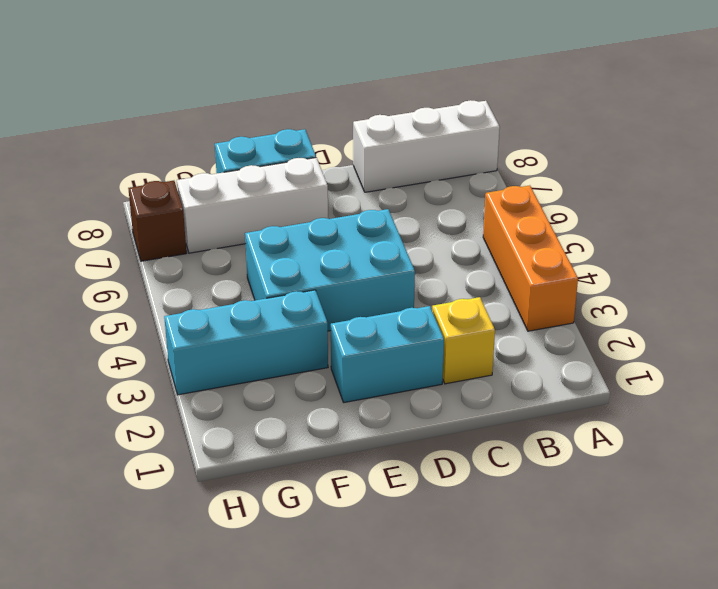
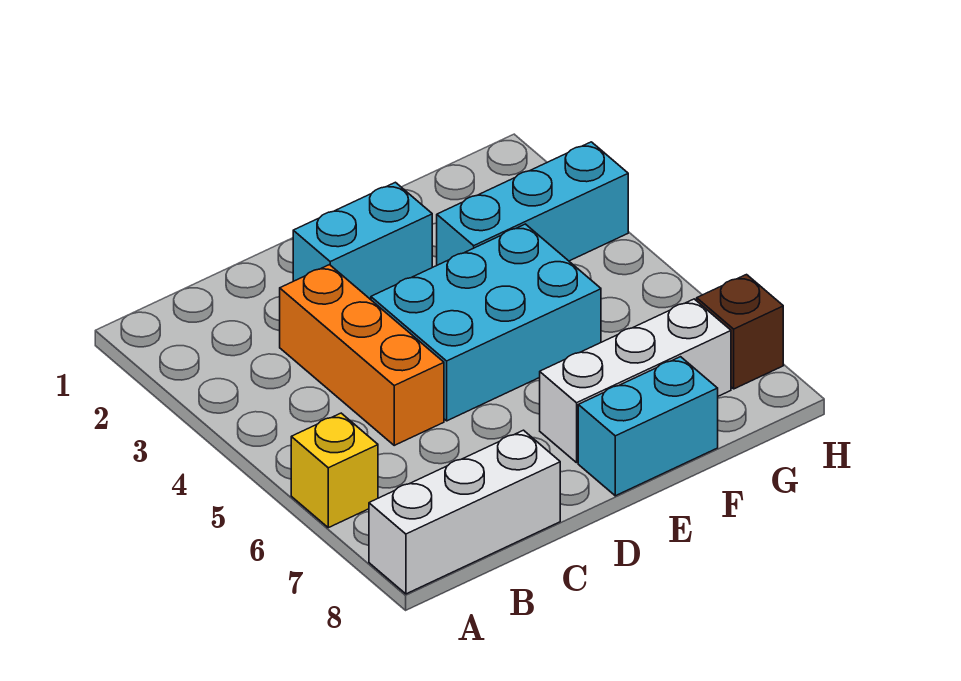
orange brick A3:A5 level 1 -> orange brick C3:C5 level 1
yellow brick C2 level 1 -> yellow brick A6 level 1

